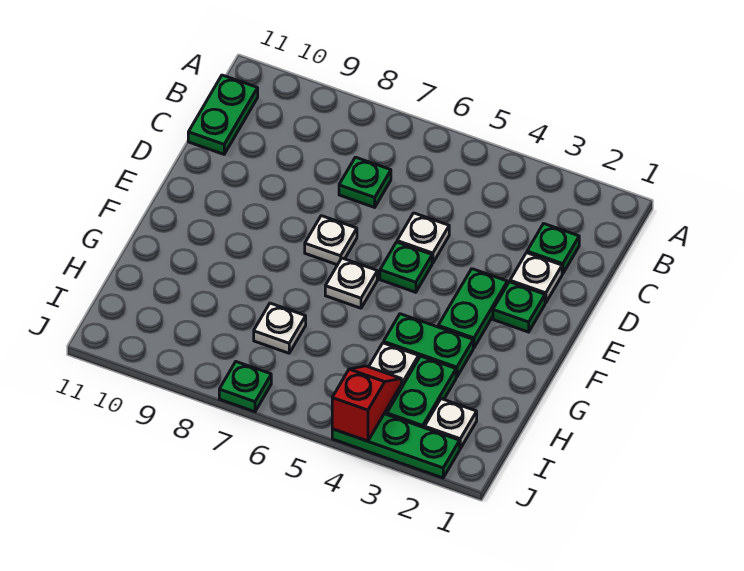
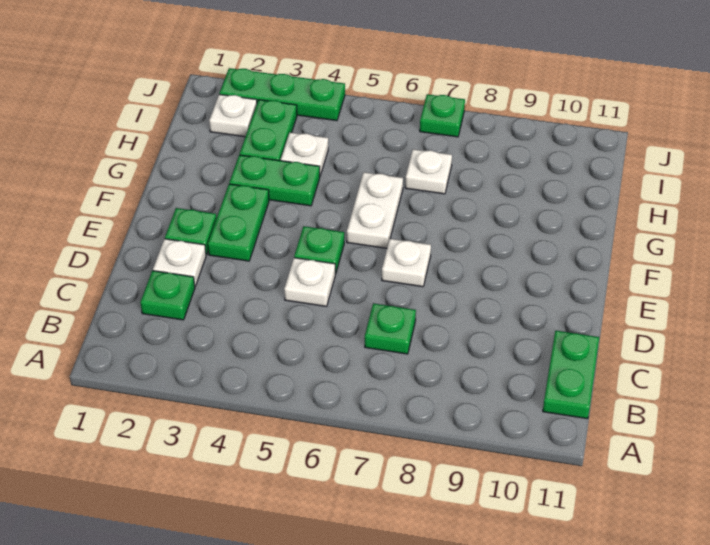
white plate F6 level 1 -> white plate F6:G6 level 1
red slope I4:J4 level 2 top J -> none

